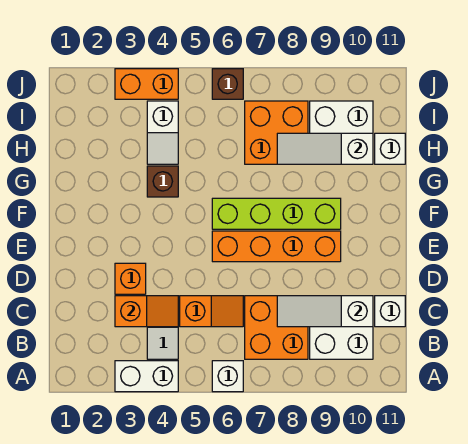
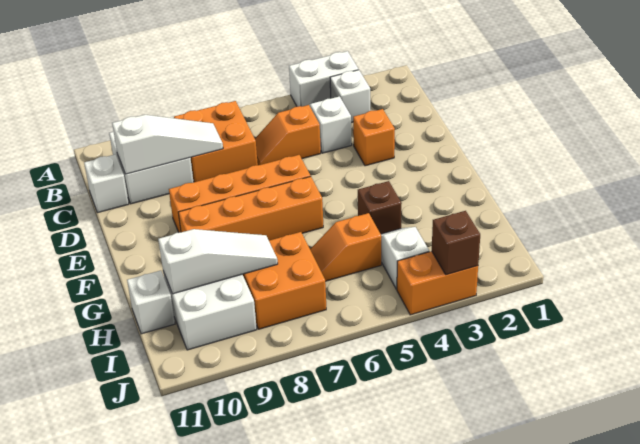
white brick A6 level 1 -> white brick B3 level 1
orange slope C3:C4 level 2 top 3 -> orange slope H5:H6 level 1 top 5
lime brick F6:F9 level 1 -> orange brick F6:F9 level 1
brown brick J6 level 1 -> brown brick J3 level 2

